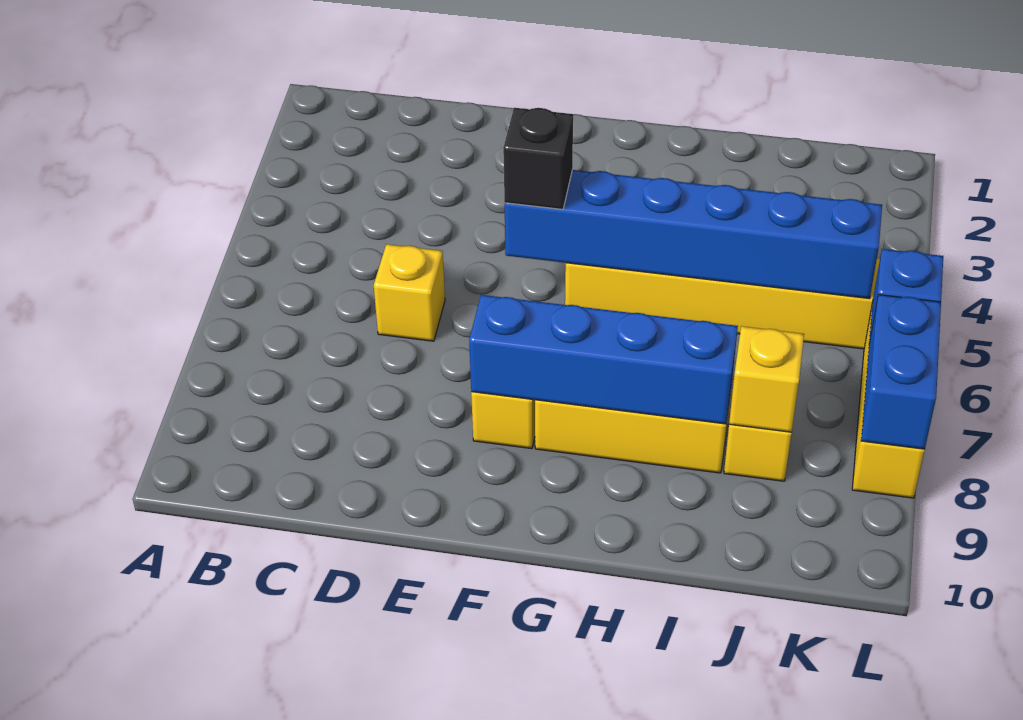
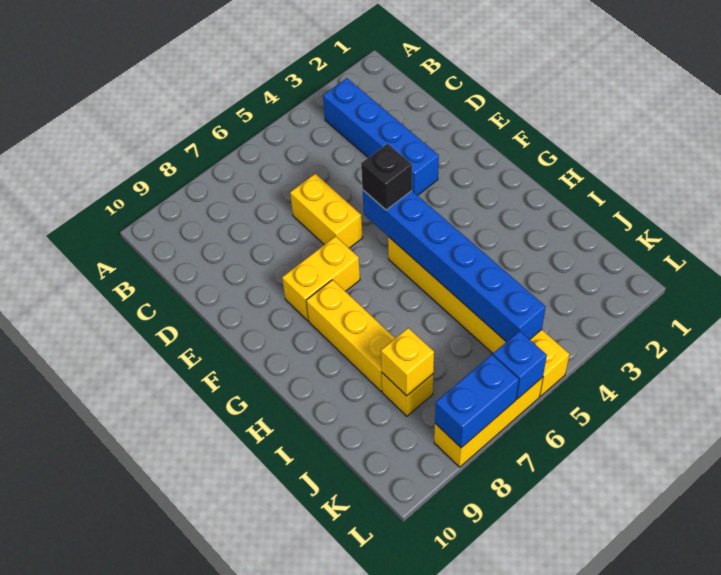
yellow brick D6 level 1 -> yellow brick D6:E6 level 1
blue brick F8:I8 level 2 -> blue brick B3:E3 level 1

